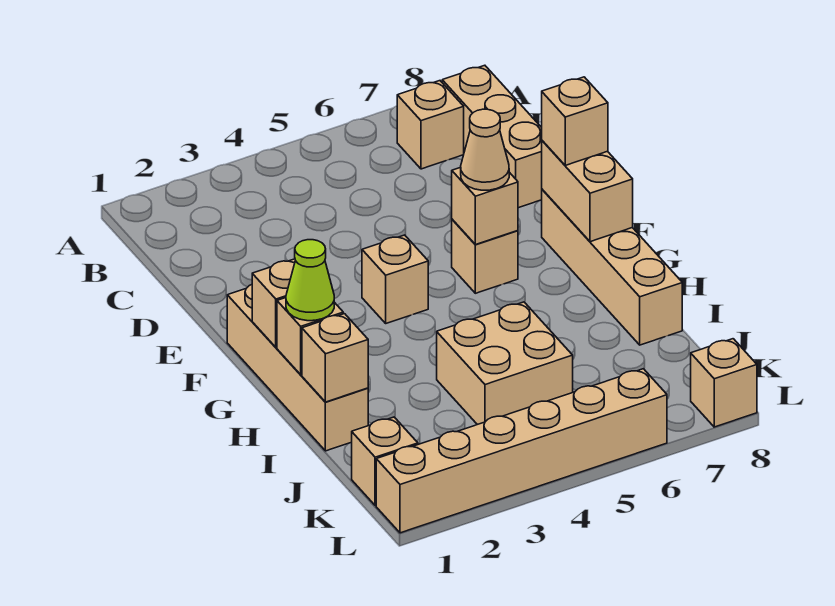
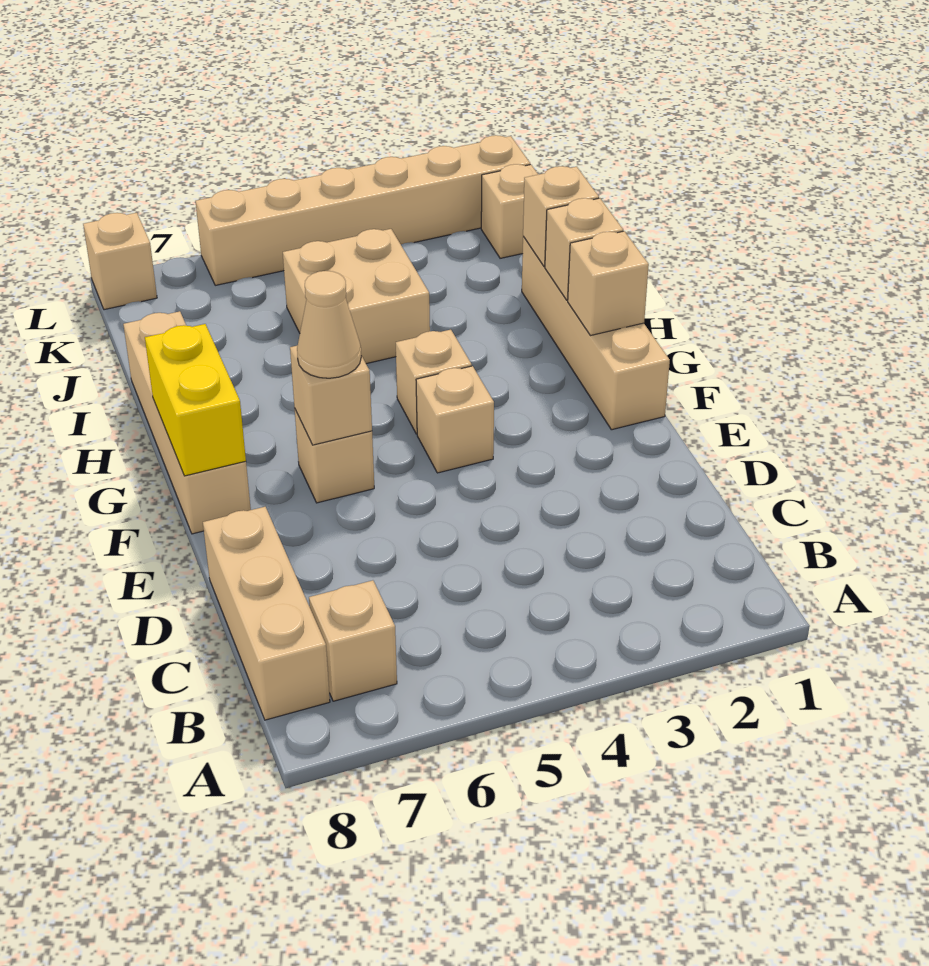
tan brick F8:G8 level 2 -> yellow brick F8:G8 level 2
tan brick F8 level 3 -> tan brick G4 level 1
lime cone H1 level 3 -> none

